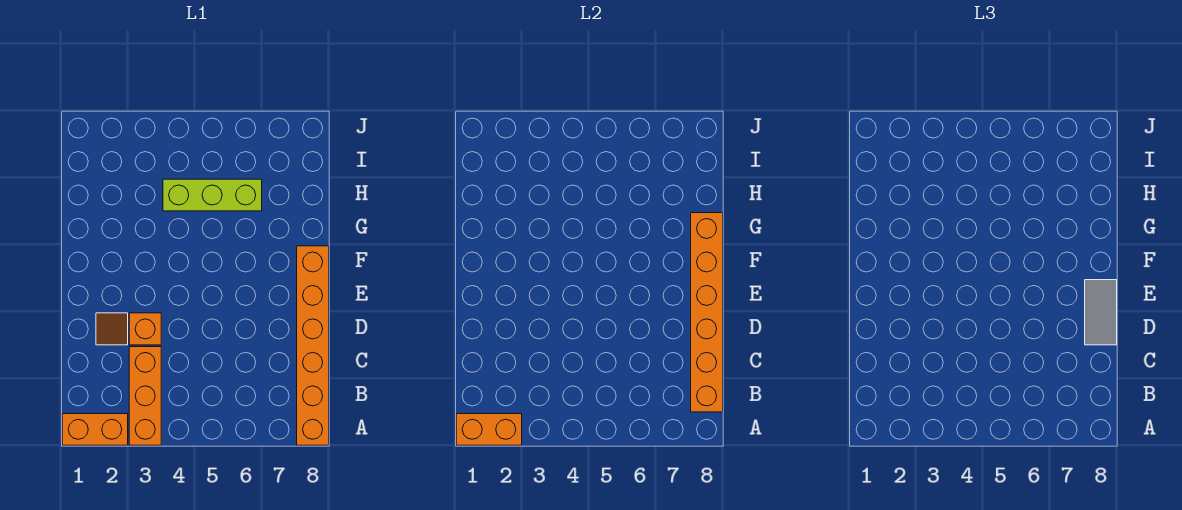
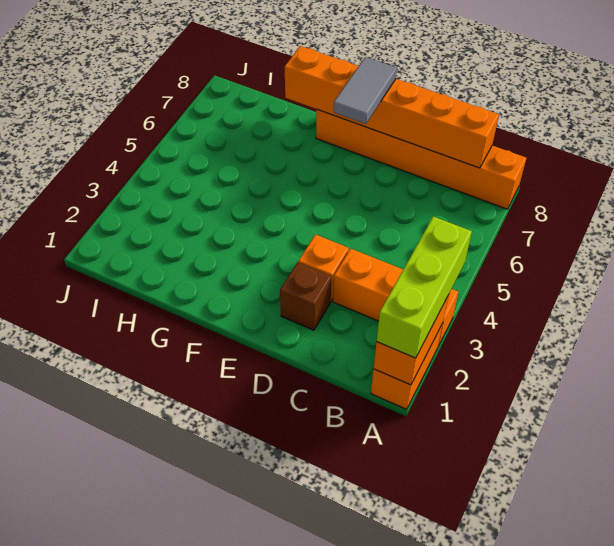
brown tile D2 level 1 -> brown brick D2 level 1
grey tile D8:E8 level 3 -> grey tile E7:E8 level 3
lime brick H4:H6 level 1 -> lime brick A1:A3 level 3

